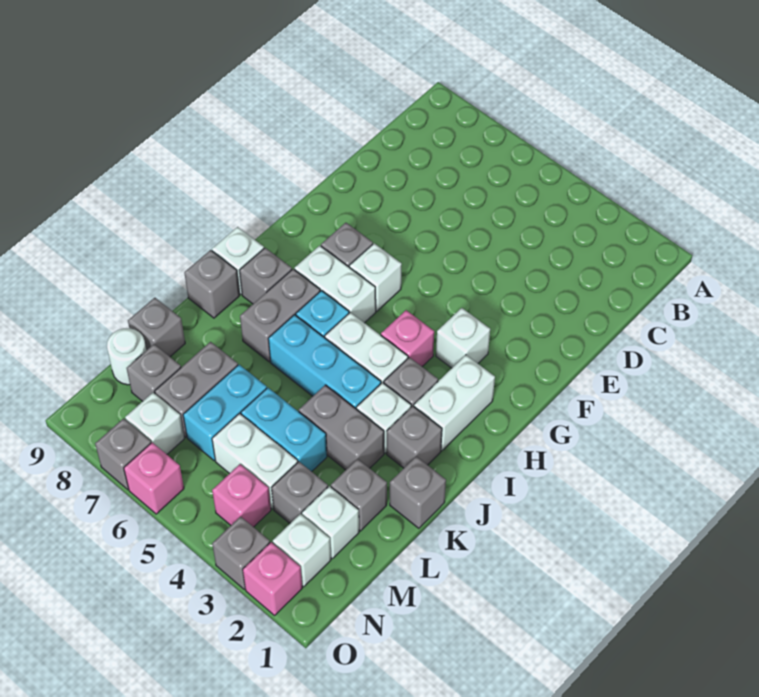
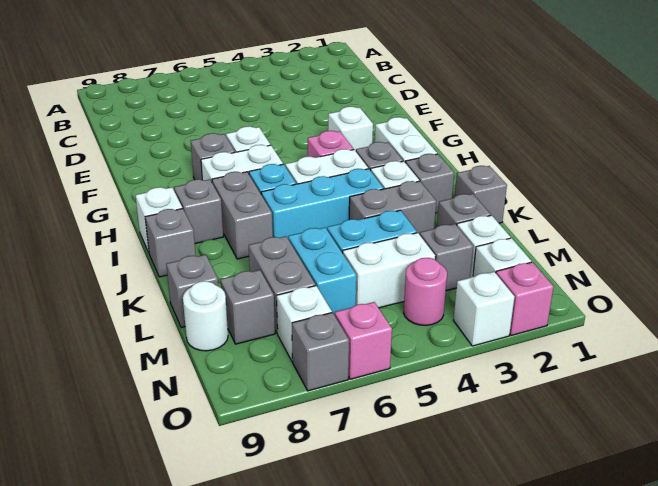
pink brick N4 level 1 -> pink round brick N4 level 1
grey brick O3 level 1 -> white brick O3 level 1

